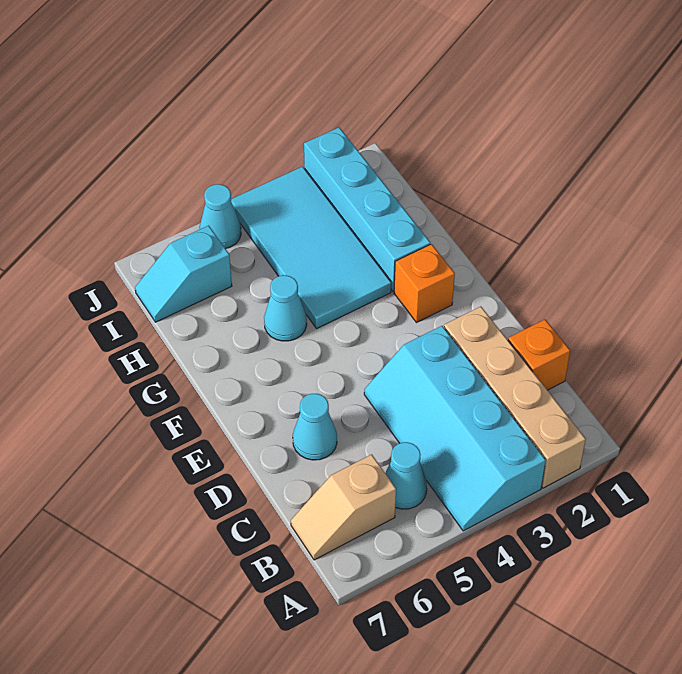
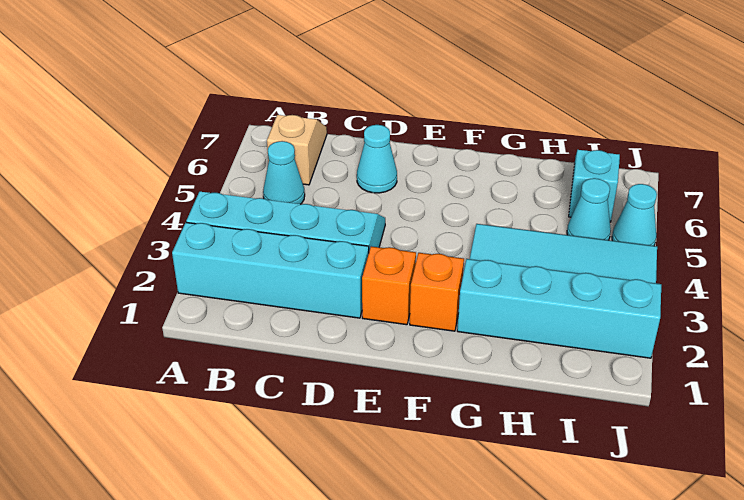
tan brick A2:D2 level 1 -> cyan brick A2:D2 level 1
orange brick C1 level 1 -> orange brick E2 level 1
cyan cone G5 level 1 -> cyan cone I5 level 1

